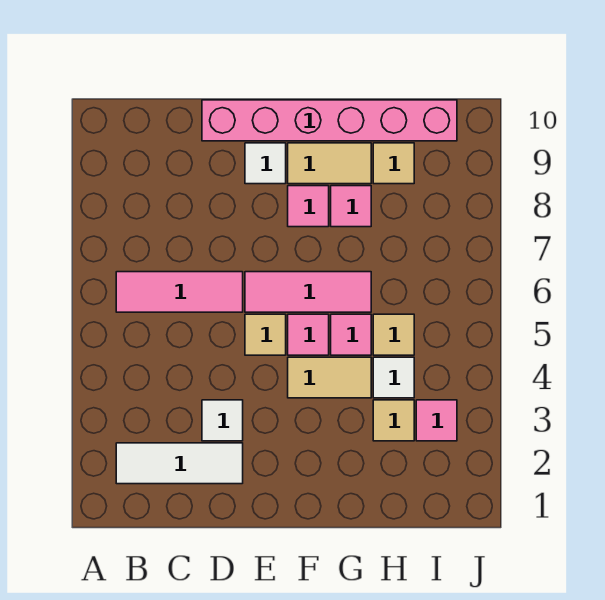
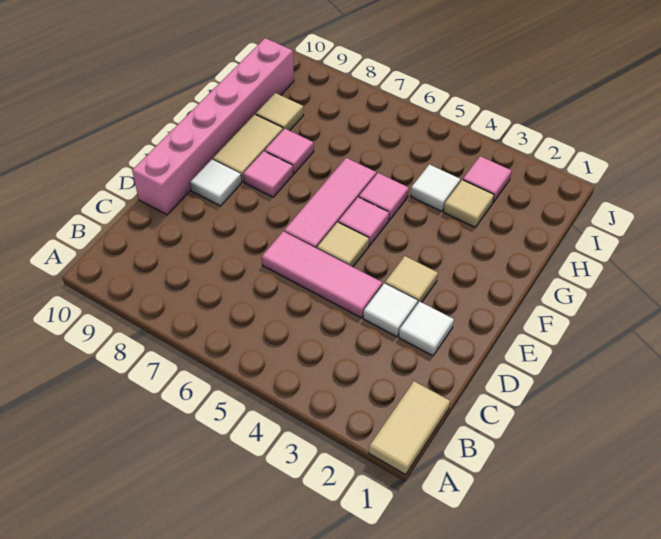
white tile B2:D2 level 1 -> white tile D2 level 1
pink tile B6:D6 level 1 -> pink tile D4:D6 level 1
tan tile F4:G4 level 1 -> tan tile A1:B1 level 1
tan tile H5 level 1 -> tan tile E3 level 1

